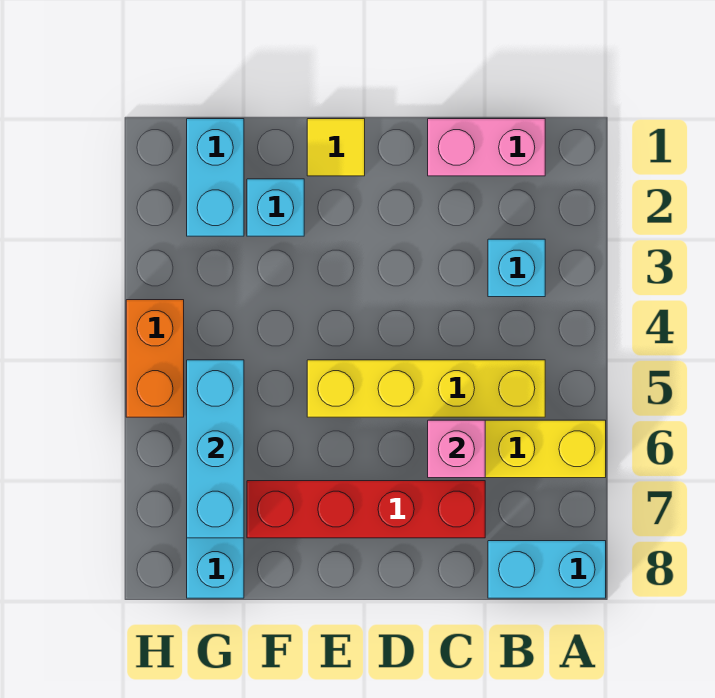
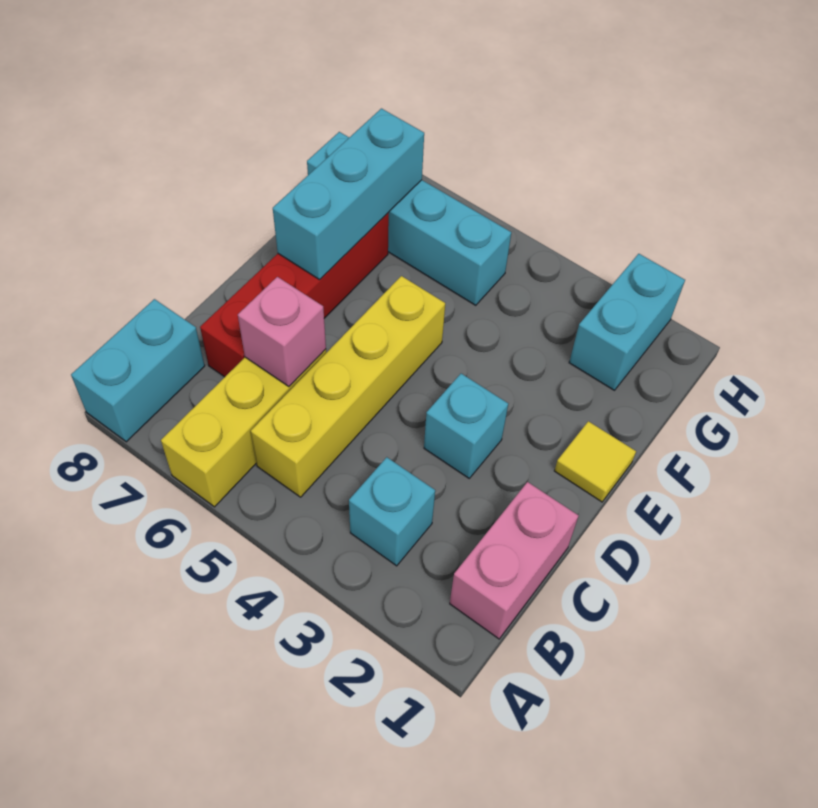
cyan brick F2 level 1 -> cyan brick D3 level 1
cyan brick G1:G2 level 1 -> cyan brick G2:H2 level 1
cyan brick G5:G7 level 2 -> cyan brick E7:G7 level 2
orange brick H4:H5 level 1 -> none

